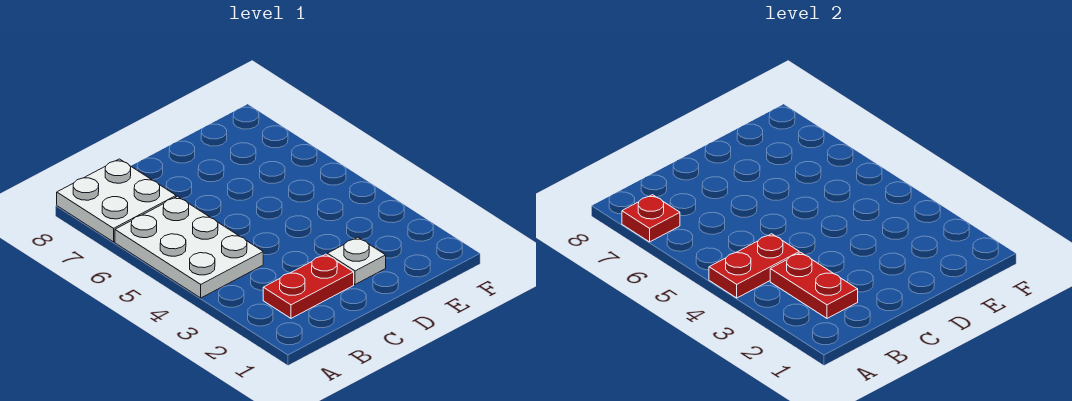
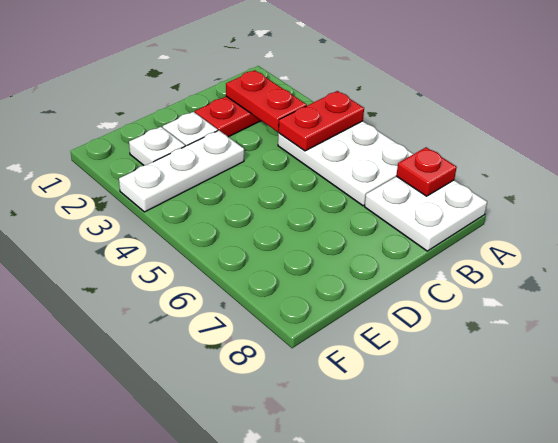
none -> white plate D3:F3 level 1
none -> white plate E2 level 1

